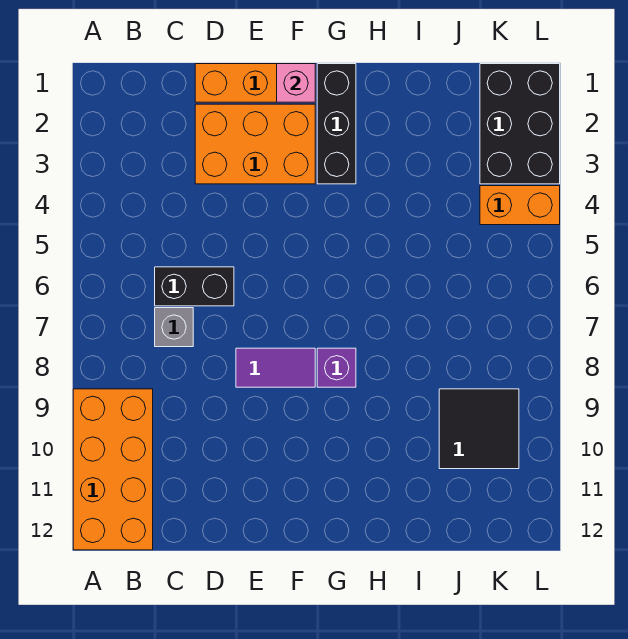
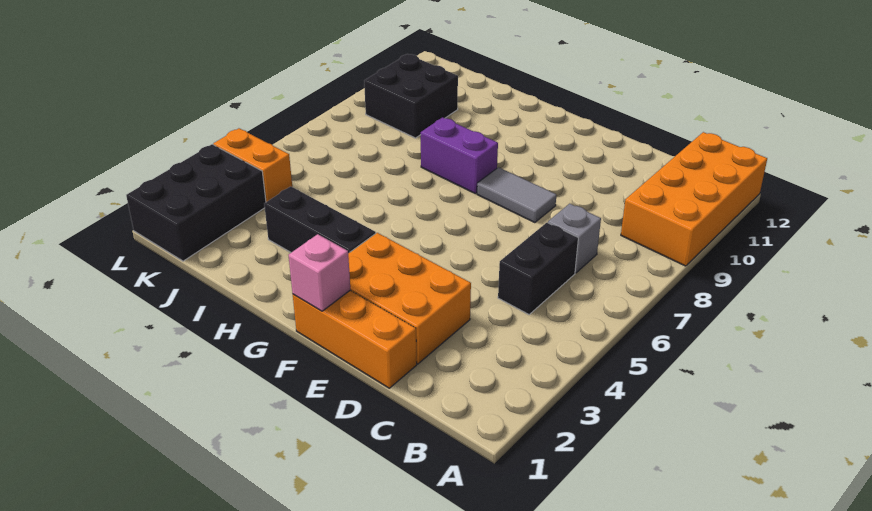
black brick C6:D6 level 1 -> black brick C5:C6 level 1
purple tile E8:F8 level 1 -> grey tile E8:F8 level 1
black brick G1:G3 level 1 -> black brick G3:I3 level 1
purple brick G8 level 1 -> purple brick G8:H8 level 1
black tile J9:K10 level 1 -> black brick J9:K10 level 1

